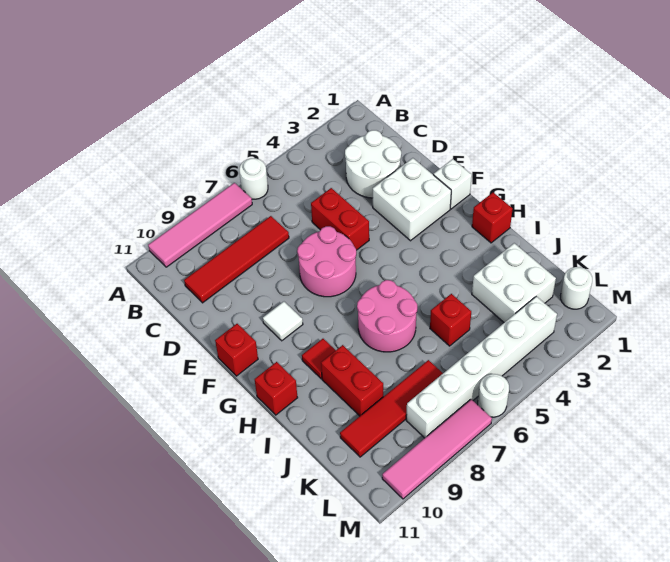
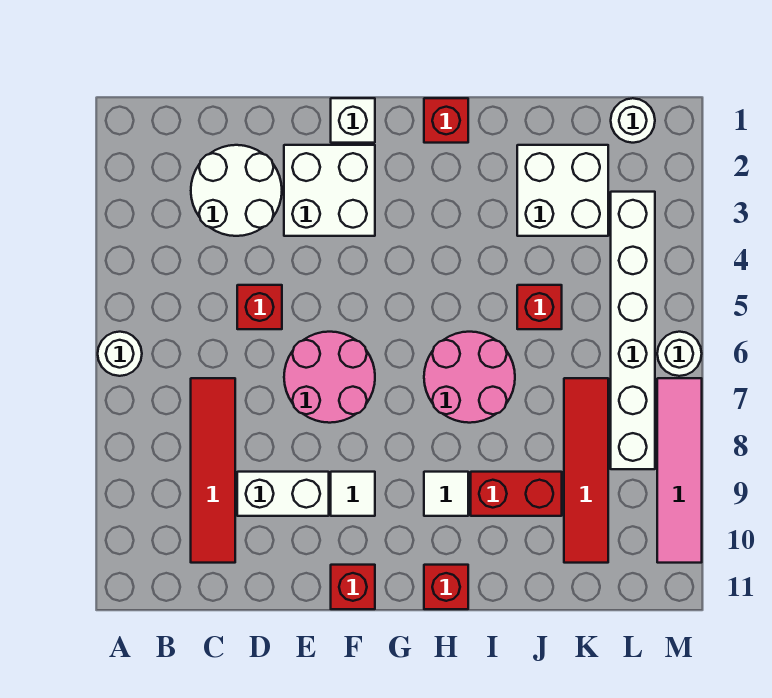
pink tile A7:A10 level 1 -> none
red brick D5:E5 level 1 -> red brick D5 level 1
none -> white brick D9:E9 level 1
red tile H9 level 1 -> white tile H9 level 1

